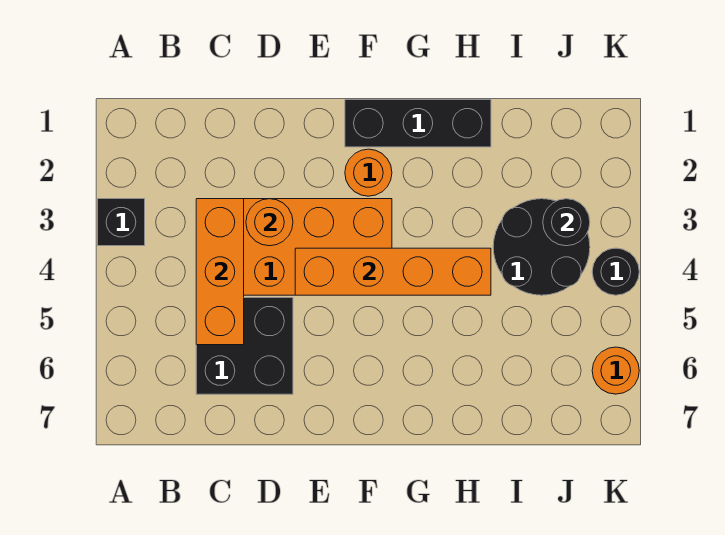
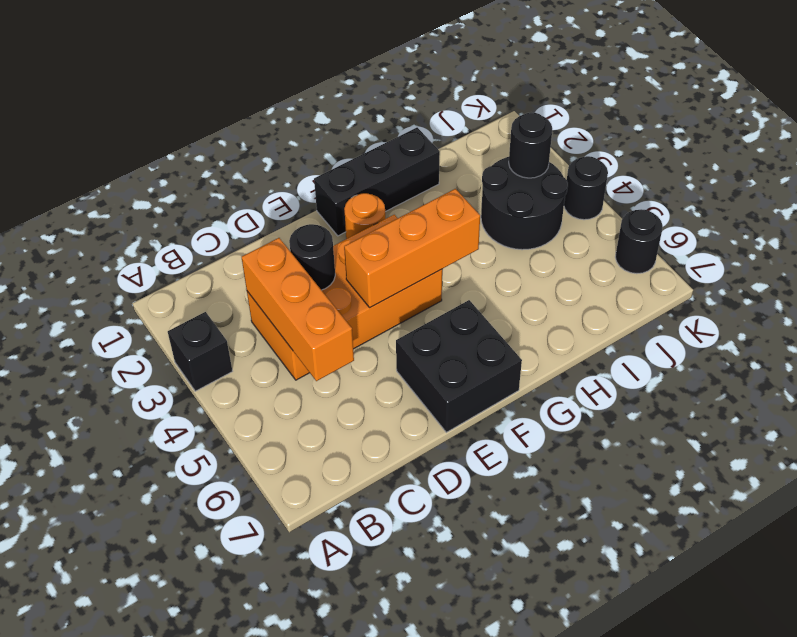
black brick C5:D6 level 1 -> black brick E6:F7 level 1
orange round brick D3 level 2 -> black round brick D3 level 2
orange brick E4:H4 level 2 -> orange brick E4:G4 level 2
orange round brick K6 level 1 -> black round brick K6 level 1

